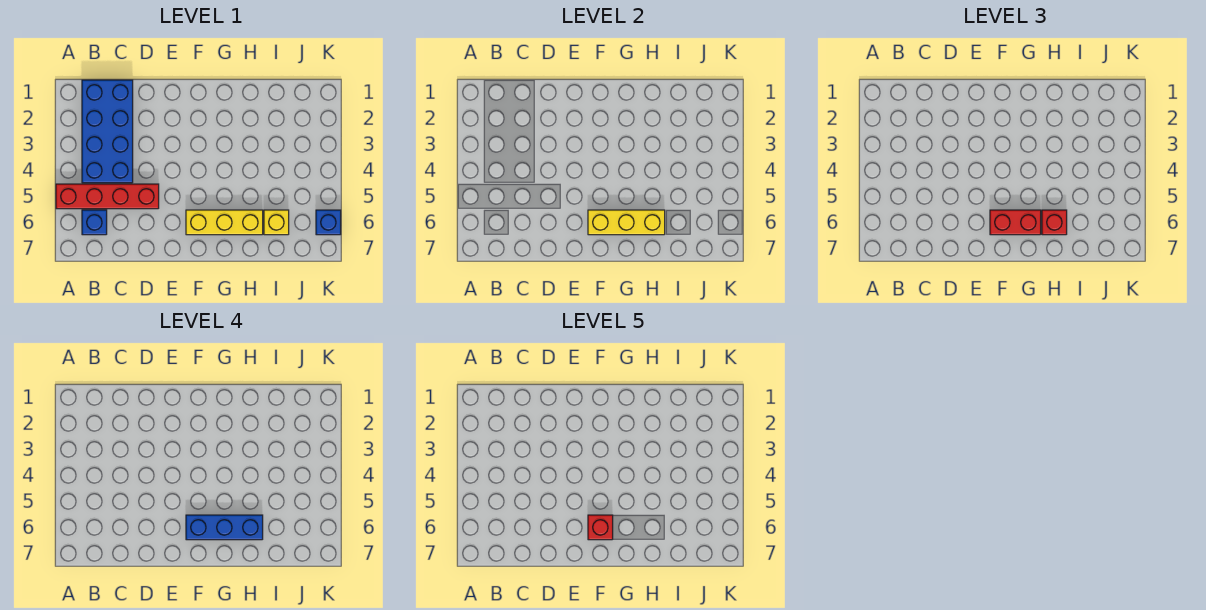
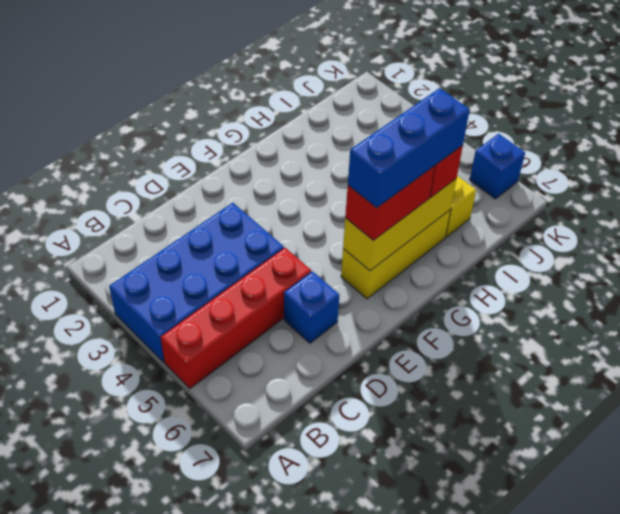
blue brick B1:C4 level 1 -> blue brick A3:D4 level 1
blue brick B6 level 1 -> blue brick D6 level 1
red brick F6 level 5 -> none

